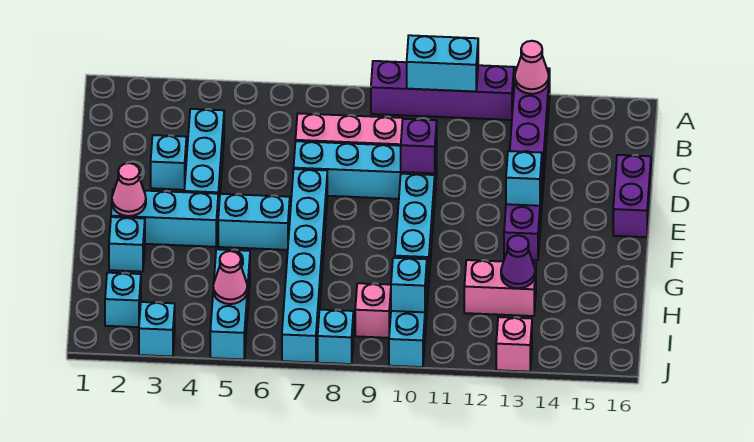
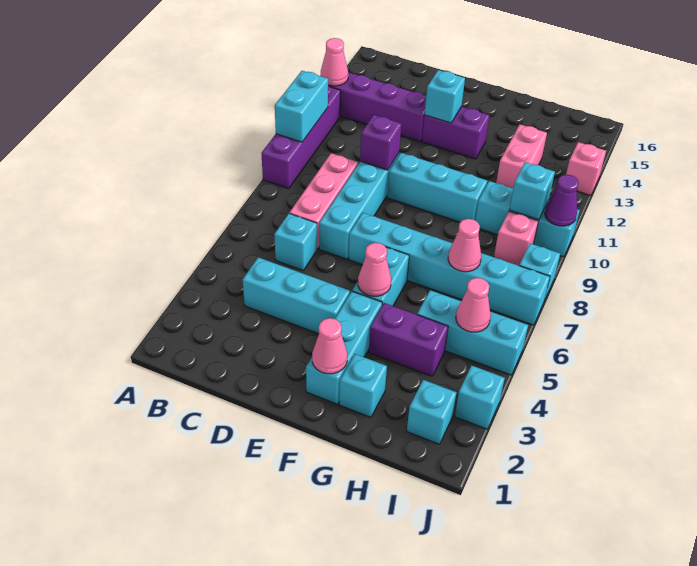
cyan brick D3 level 1 -> cyan brick C6 level 1
purple brick D16:E16 level 1 -> purple brick G4:H4 level 1
none -> pink cone F5 level 2
none -> pink cone H7 level 2
purple cone H13 level 2 -> purple cone J10 level 2

